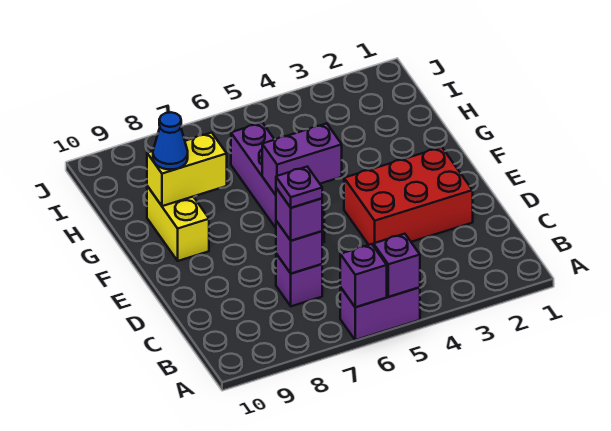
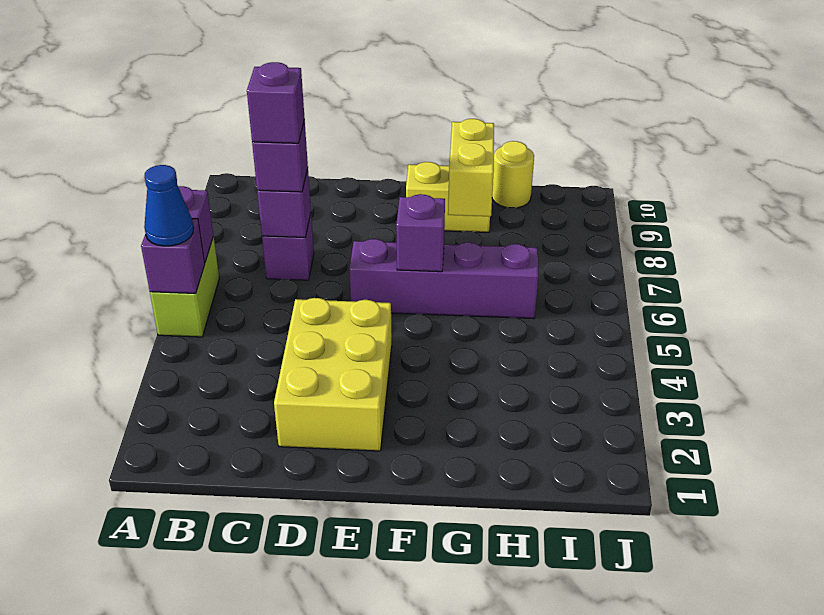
purple brick A5:A6 level 1 -> lime brick A5:A6 level 1
purple plate C7 level 4 -> purple brick C7 level 4
red brick D2:E4 level 1 -> yellow brick D2:E4 level 1
purple brick F5:F6 level 2 -> purple brick F6 level 2
blue cone G9 level 3 -> blue cone A5 level 3
none -> yellow round brick H10 level 1

